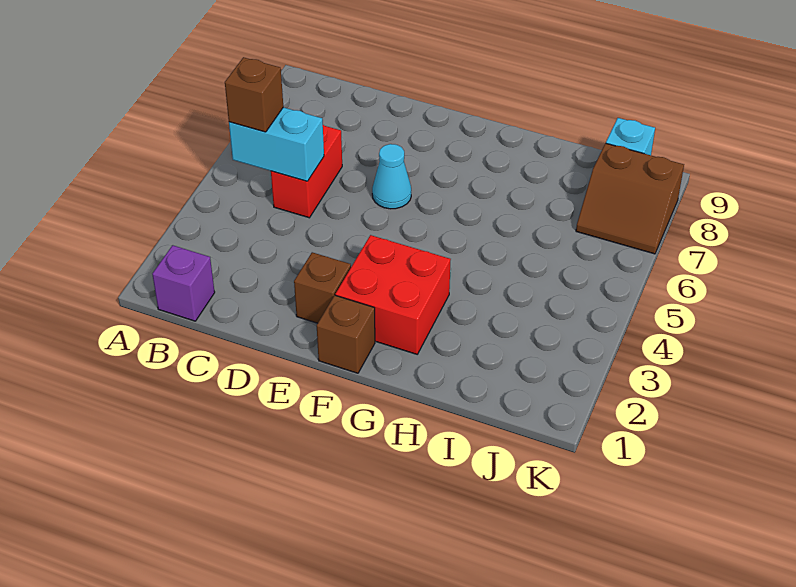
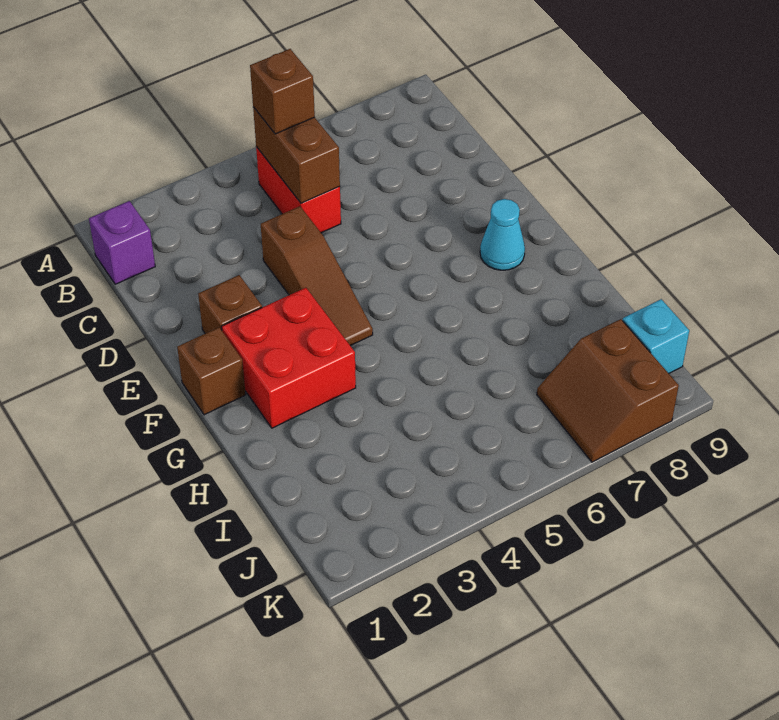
cyan brick B5:C5 level 2 -> brown brick B5:C5 level 2
red brick C5:C6 level 1 -> red brick B5:C5 level 1
none -> brown slope D4:F4 level 1 top D
cyan cone E6 level 1 -> cyan cone F8 level 1

